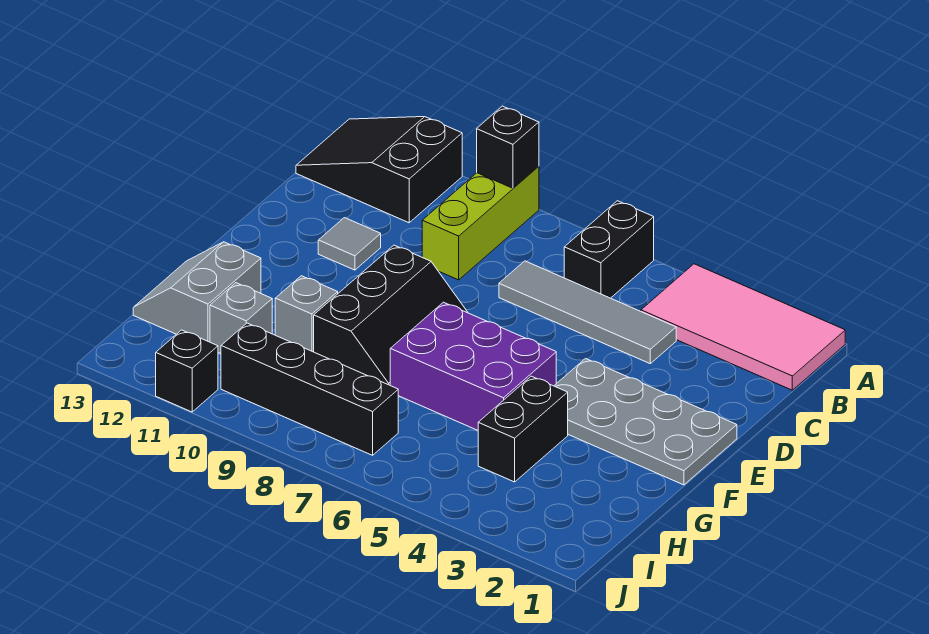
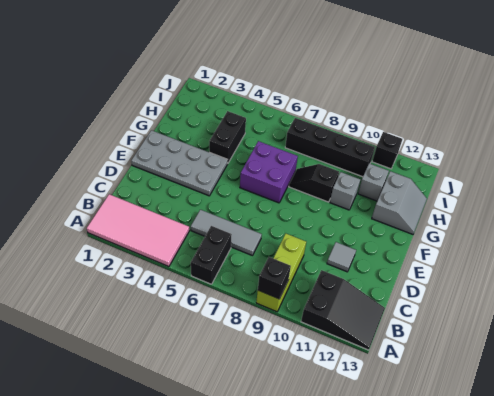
grey tile C4:C7 level 1 -> grey tile C5:C7 level 1
black slope E8:G9 level 1 top 9 -> black slope G8:G9 level 1 top 9
purple brick F5:G7 level 1 -> purple brick F6:G7 level 1

